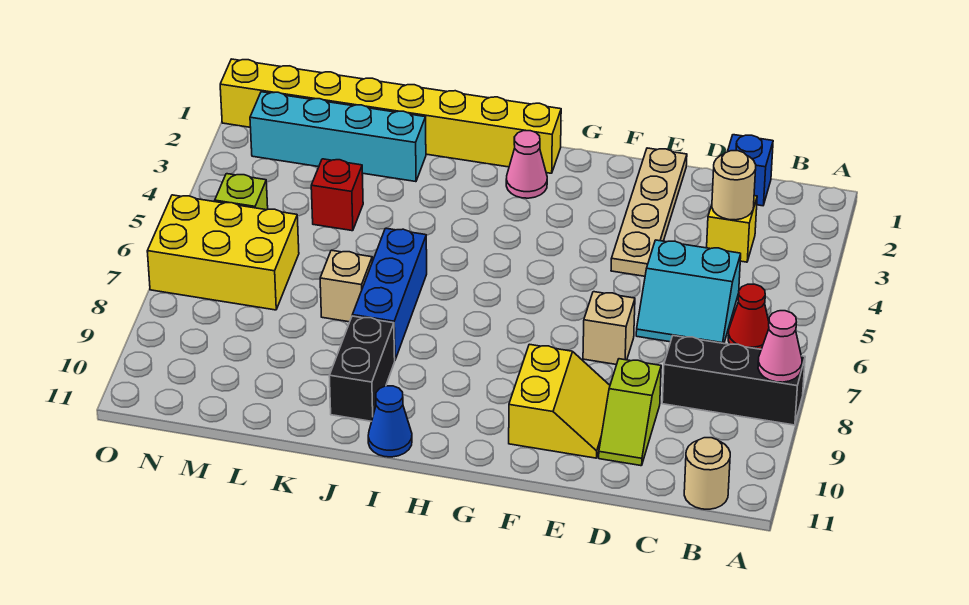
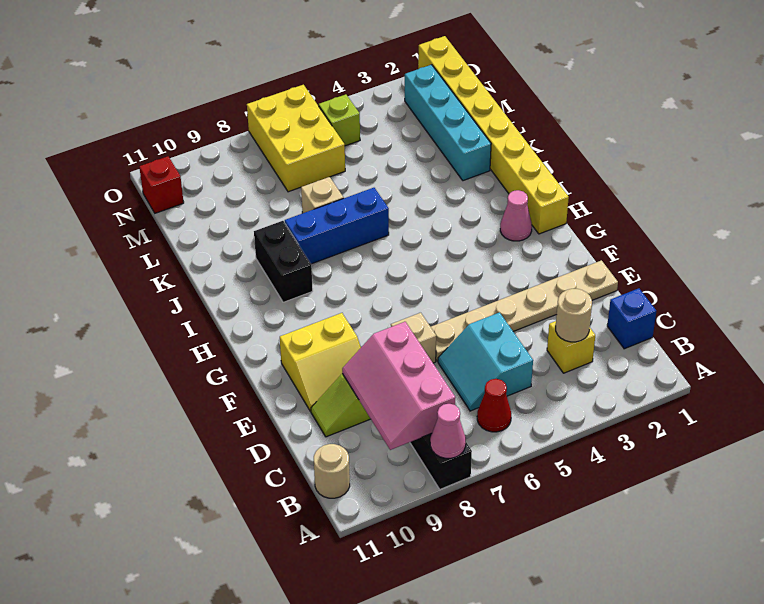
none -> pink slope B8:D9 level 2 top 8
tan plate E1:E4 level 1 -> tan plate E1:E6 level 1
blue cone I11 level 1 -> none
black brick J9:J10 level 1 -> black brick I9:J9 level 1
red brick L4 level 1 -> red brick N11 level 1

